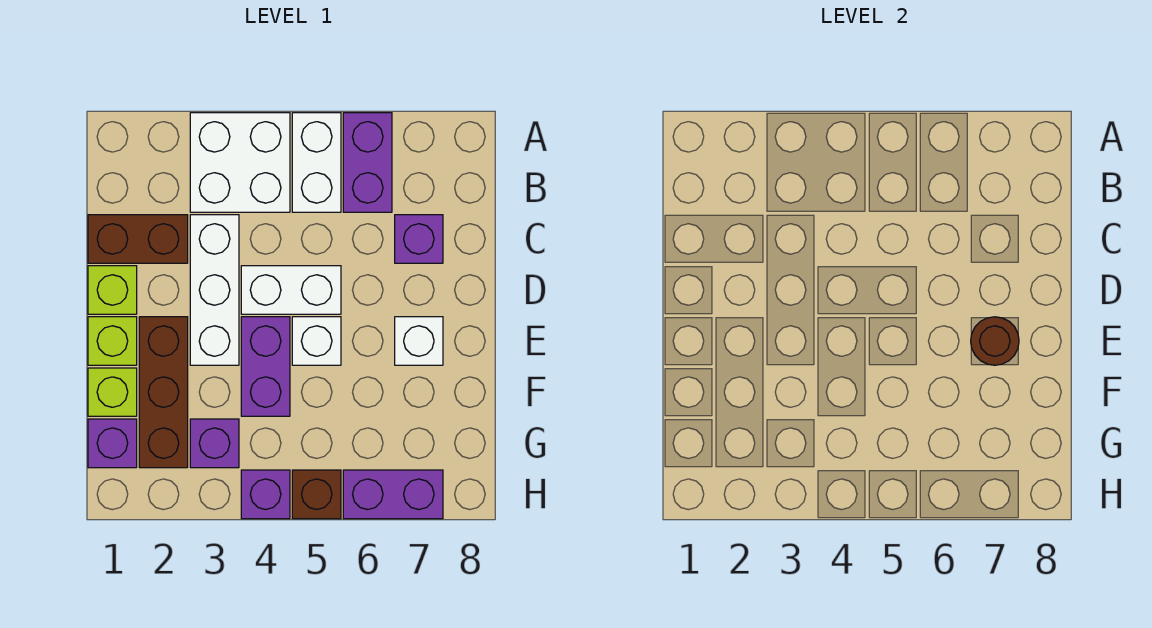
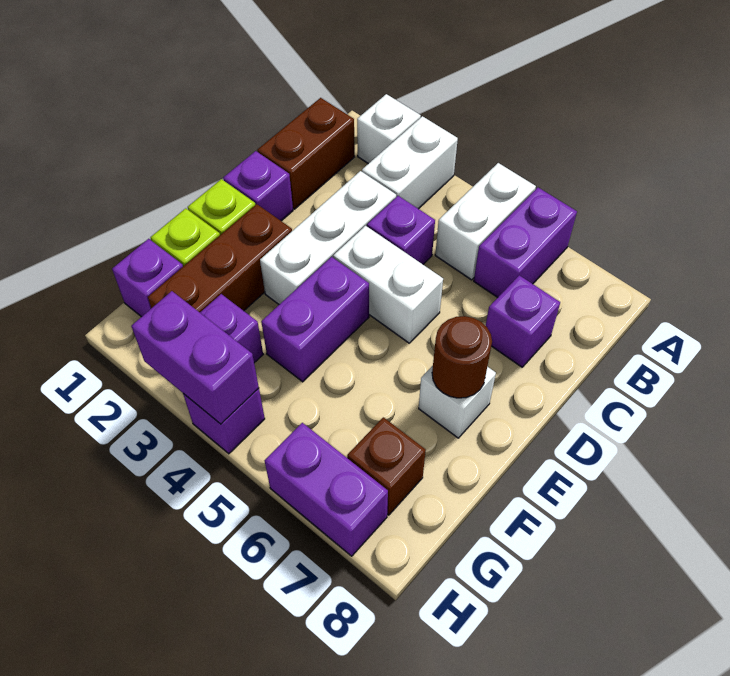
white brick A3:B4 level 1 -> white brick A3:B3 level 1
brown brick C1:C2 level 1 -> brown brick B1:C1 level 1
none -> purple brick C4 level 1
lime brick D1 level 1 -> purple brick D1 level 1
white brick E5 level 1 -> white brick A2 level 1
none -> purple brick H3:H4 level 2
brown brick H5 level 1 -> brown brick G7 level 1

